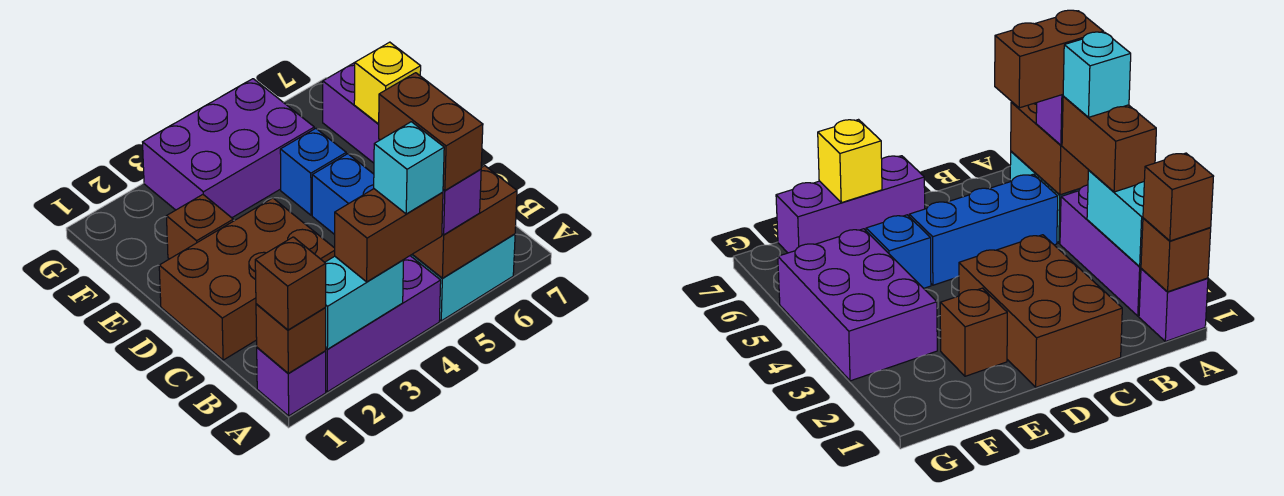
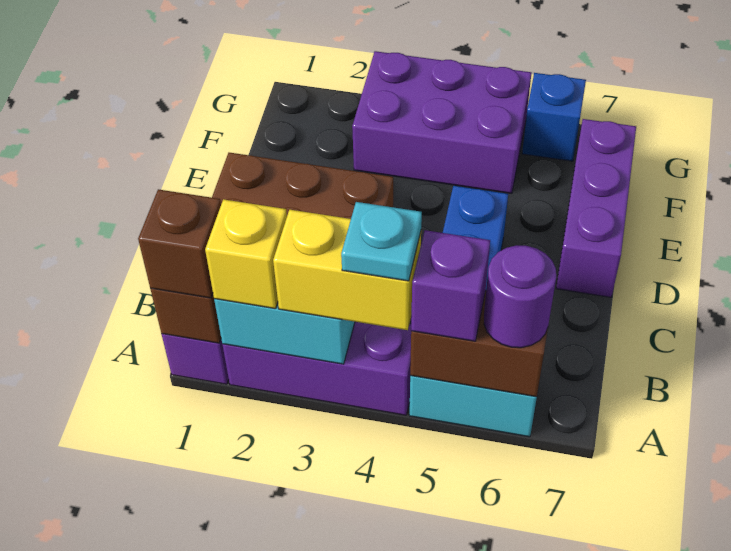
brown brick A3:A4 level 3 -> yellow brick A3:A4 level 3
cyan brick A4 level 4 -> cyan plate A4 level 4
brown brick A5:B5 level 4 -> none
none -> purple round brick A6 level 3
brown brick E2 level 1 -> none
blue brick E5 level 1 -> blue brick G6 level 1
yellow brick E7 level 2 -> yellow brick A2 level 3

